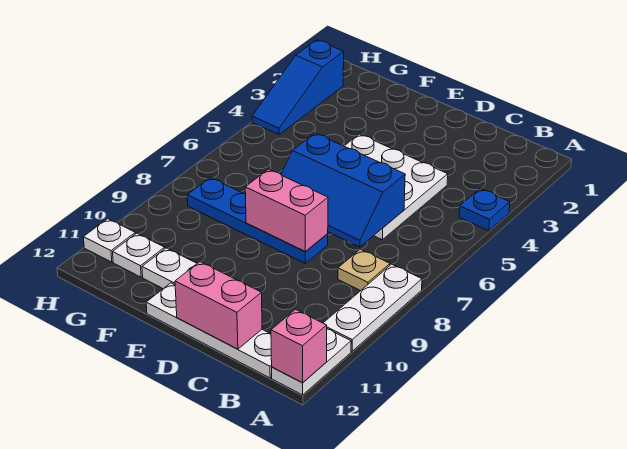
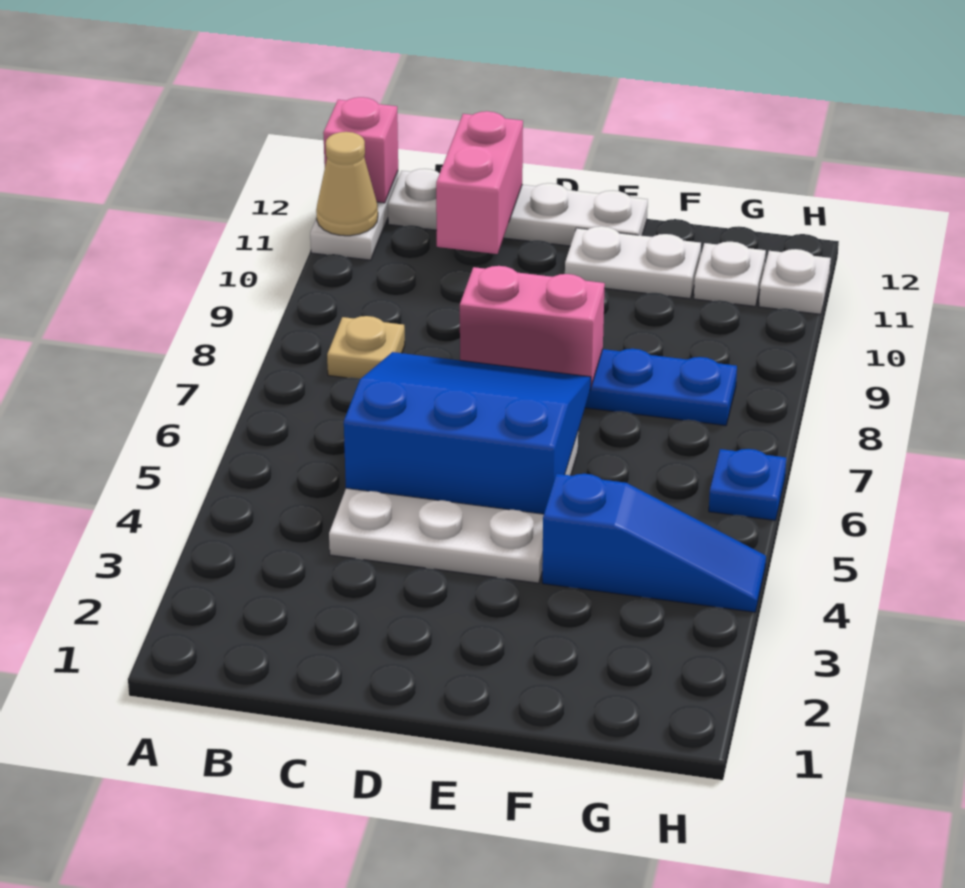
blue plate A4 level 1 -> blue plate H6 level 1
white plate A8:A10 level 1 -> none
none -> tan cone A11 level 2
blue slope C6:E7 level 2 top 6 -> blue slope C5:E7 level 2 top 5
pink brick C12:D12 level 2 -> pink brick C11:C12 level 2
blue slope H2:H4 level 1 top 2 -> blue slope F4:H4 level 1 top F

